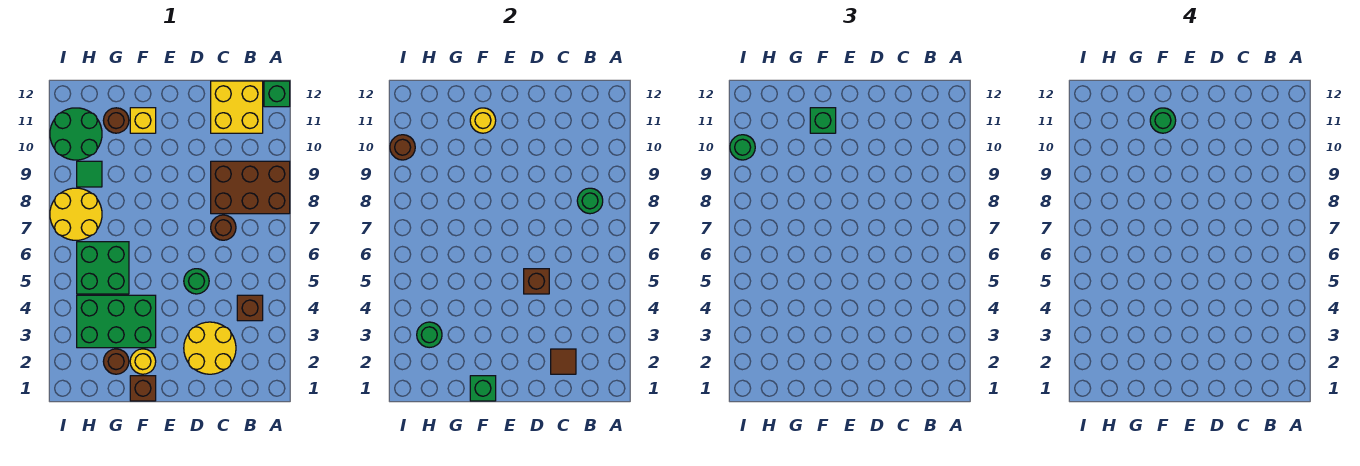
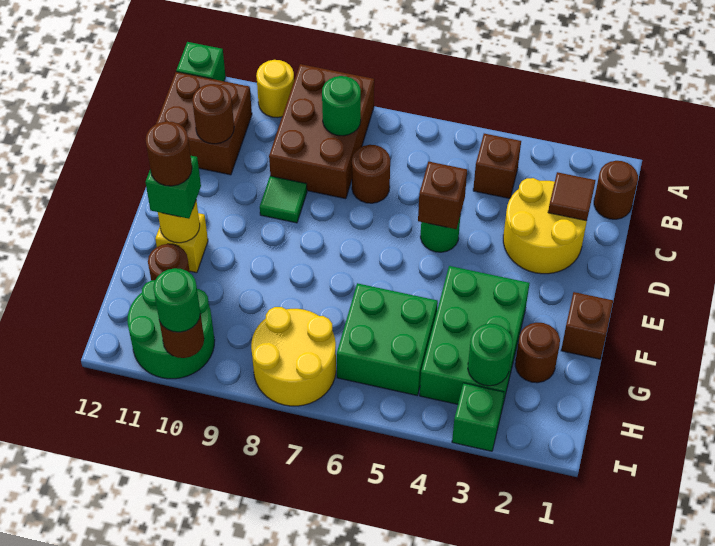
none -> brown round brick B1 level 1
yellow brick B11:C12 level 1 -> brown brick B11:C12 level 1
none -> brown round brick C11 level 2
green brick F1 level 2 -> green brick I3 level 1
yellow round brick F2 level 1 -> yellow round brick A10 level 1
green round brick F11 level 4 -> brown round brick F11 level 4
green tile H9 level 1 -> green tile D9 level 1

